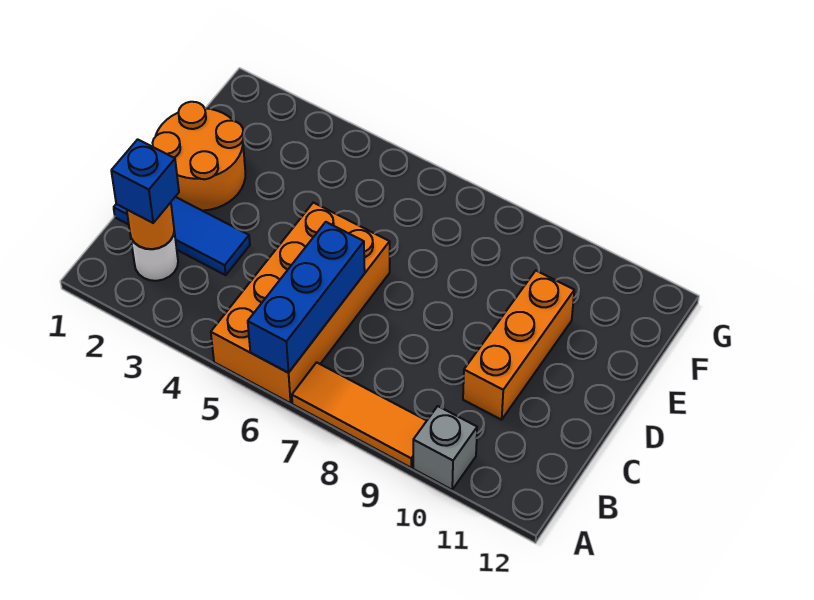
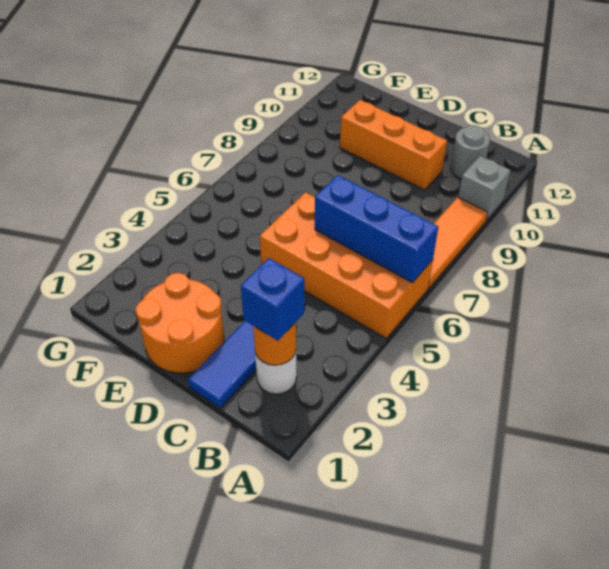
none -> grey round brick B11 level 1

